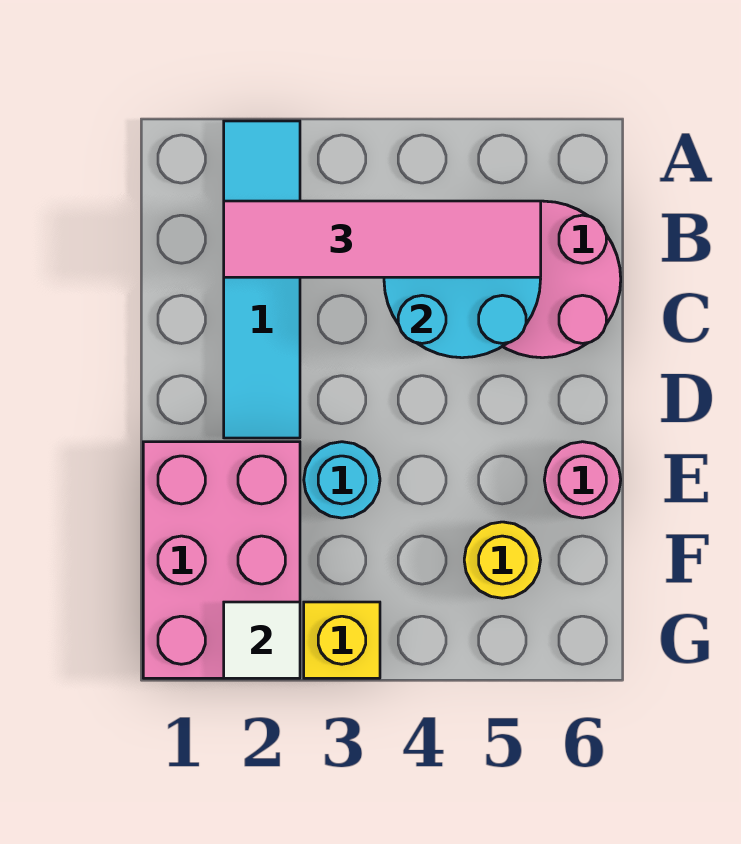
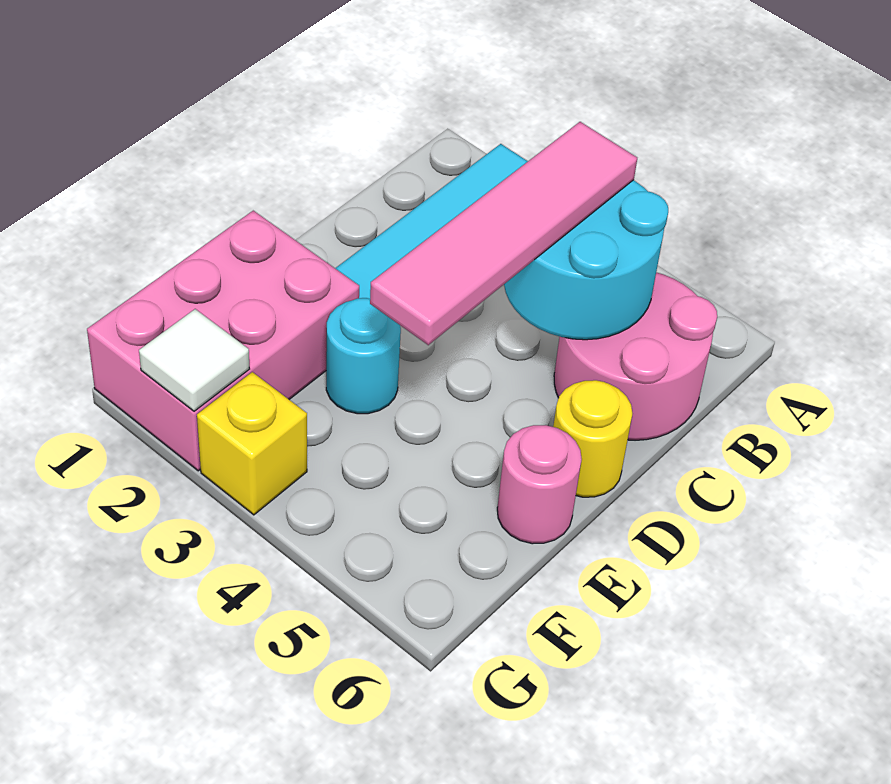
pink tile B2:B5 level 3 -> pink tile B4:E4 level 3
yellow round brick F5 level 1 -> yellow round brick D6 level 1

